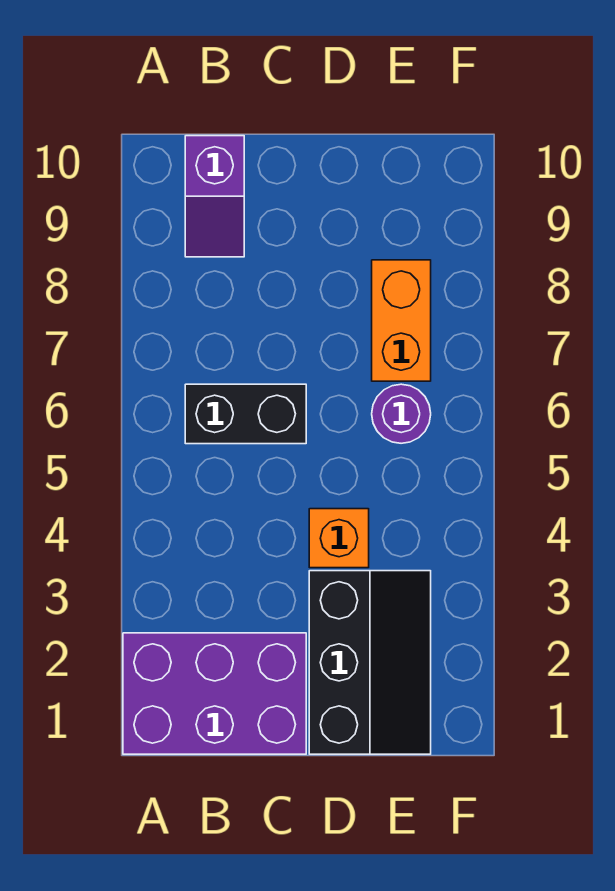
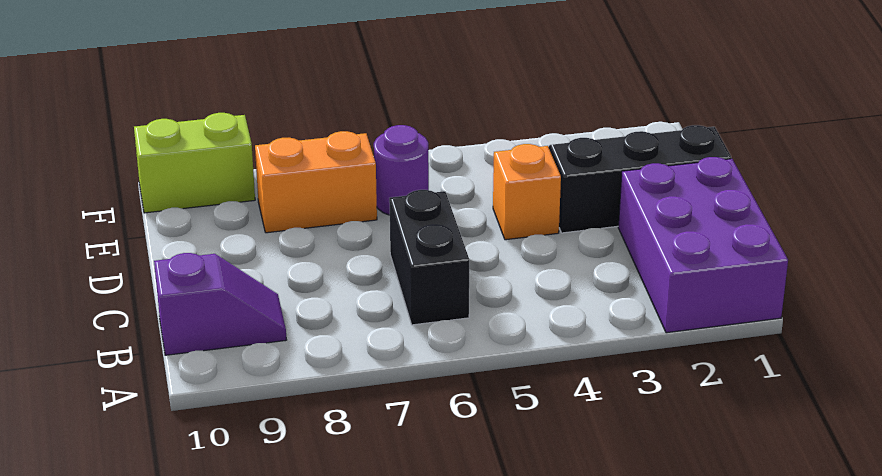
none -> lime brick F9:F10 level 1

